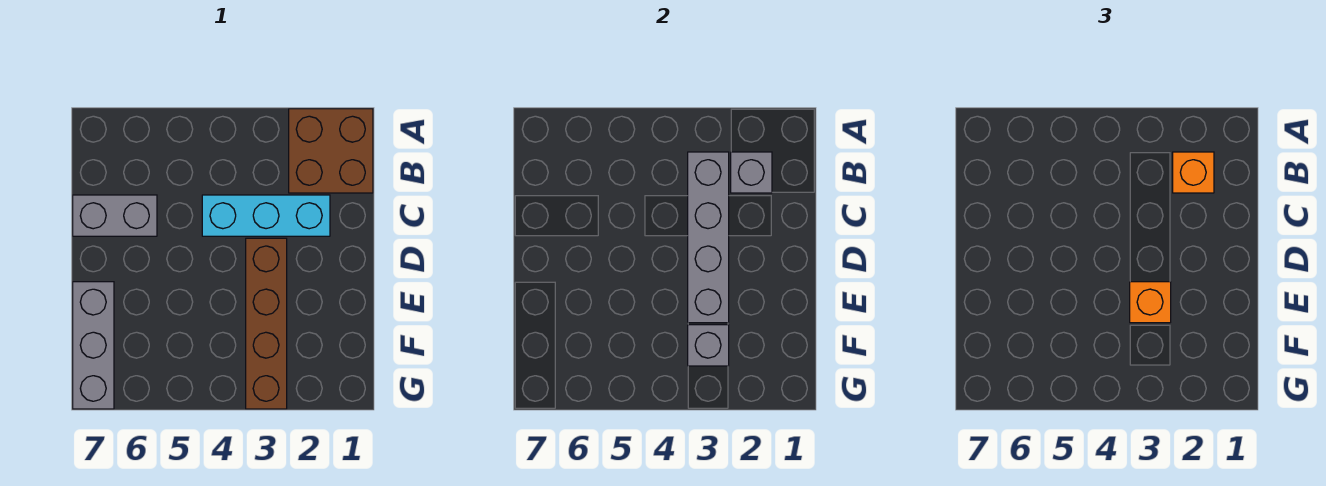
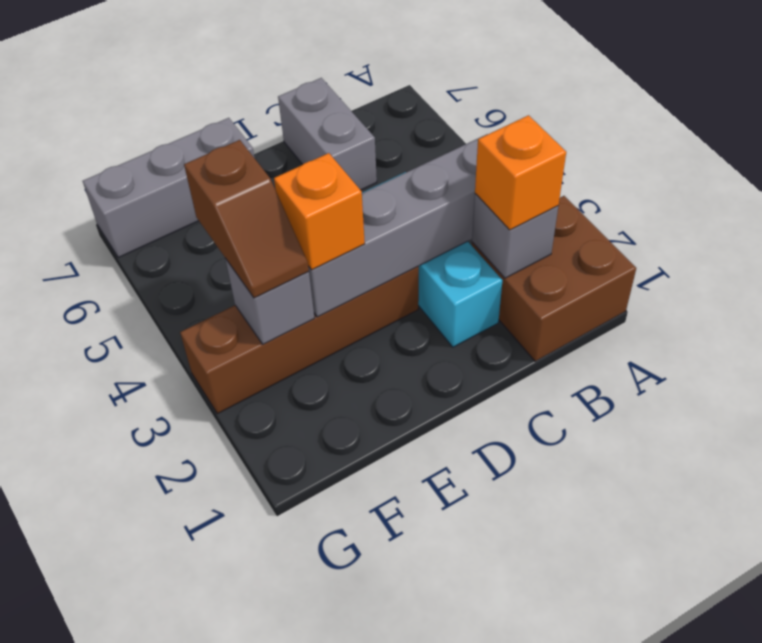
none -> brown slope F3:F4 level 3 top 4

